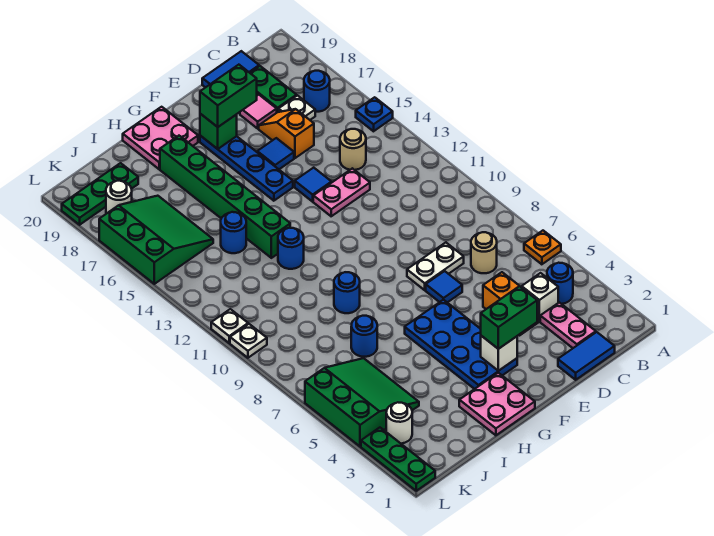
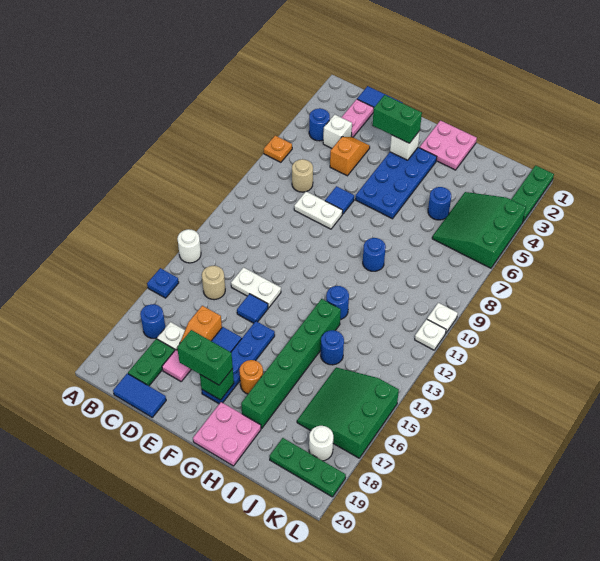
pink plate D13:E13 level 1 -> white plate D13:E13 level 1
none -> orange round brick G17 level 1
blue round brick I7 level 1 -> blue round brick I5 level 1
white round brick K3 level 1 -> white round brick A13 level 1

